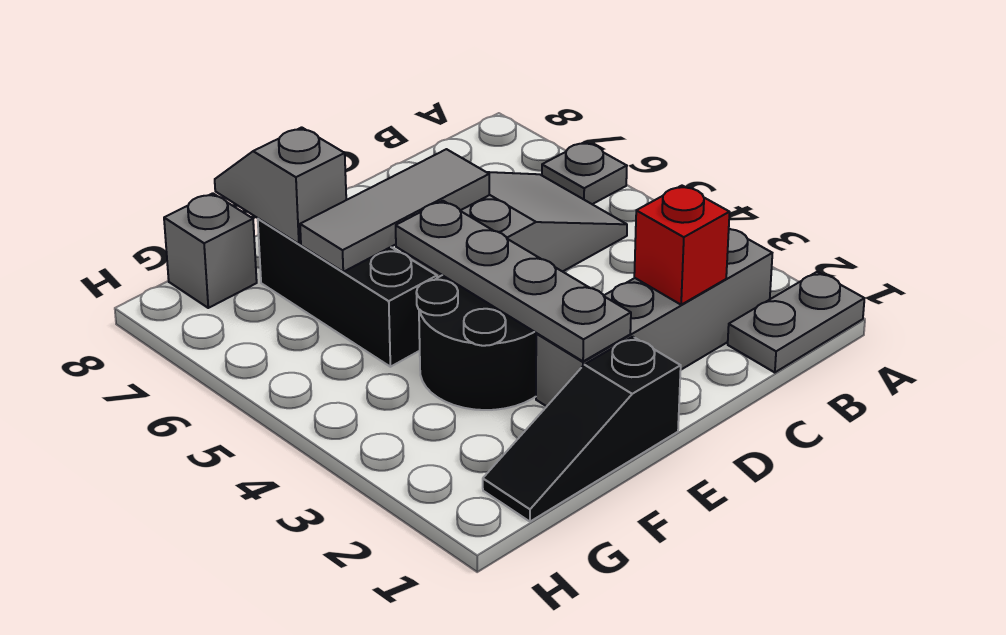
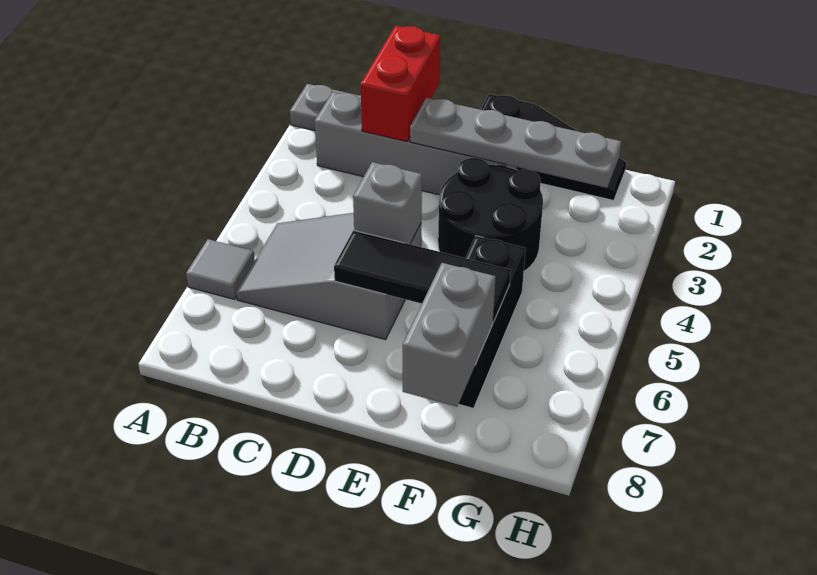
grey plate A6 level 1 -> grey tile A6 level 1
red brick C2 level 2 -> red brick C1:C2 level 2
grey tile D6:F6 level 2 -> black tile D6:F6 level 2
grey plate E2:E5 level 2 -> grey plate D2:G2 level 2
grey slope F7:F8 level 2 top 7 -> grey brick F7:F8 level 2
grey brick G8 level 1 -> grey brick D5 level 2

